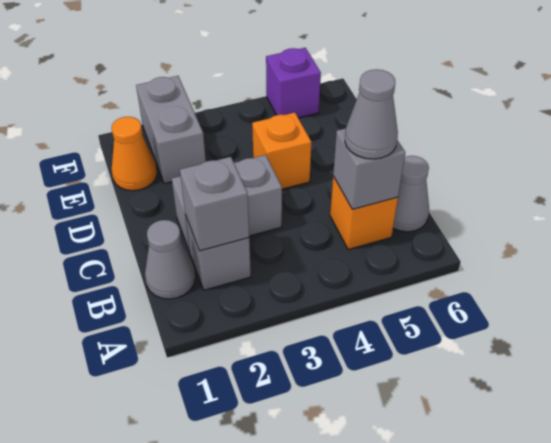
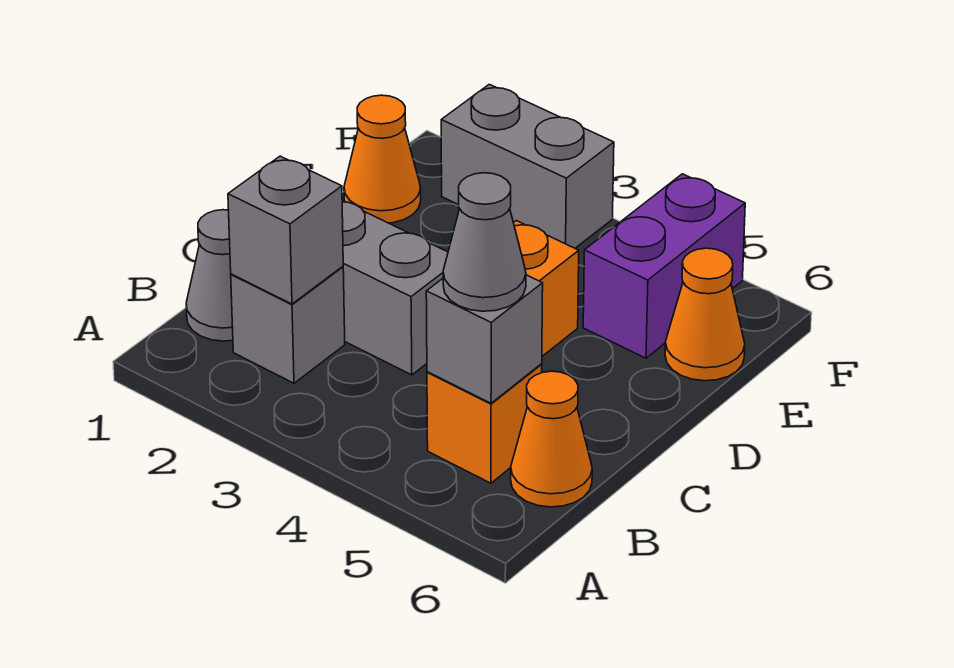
grey cone B6 level 1 -> orange cone B6 level 1
grey brick E2:F2 level 1 -> grey brick F2:F3 level 1
none -> orange cone E6 level 1
purple brick F5 level 1 -> purple brick E5:F5 level 1

